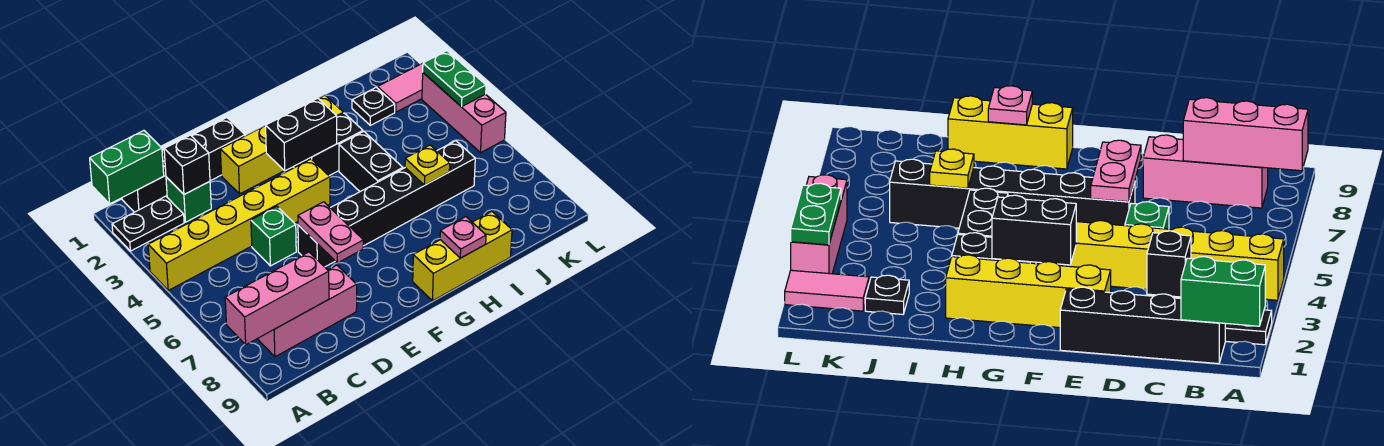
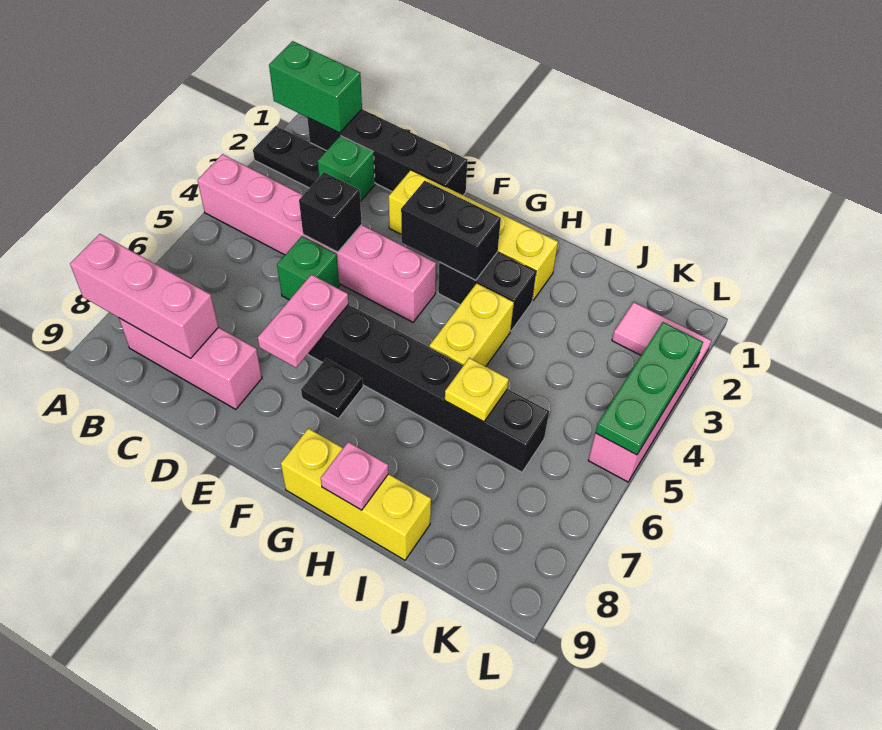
yellow brick A4:F4 level 1 -> pink brick A4:F4 level 1
black brick C2 level 2 -> black brick D4 level 2
black brick H4:H5 level 1 -> yellow brick H4:H5 level 1
black plate J2 level 1 -> black plate F7 level 1
green plate L3:L4 level 2 -> green plate L3:L5 level 2

